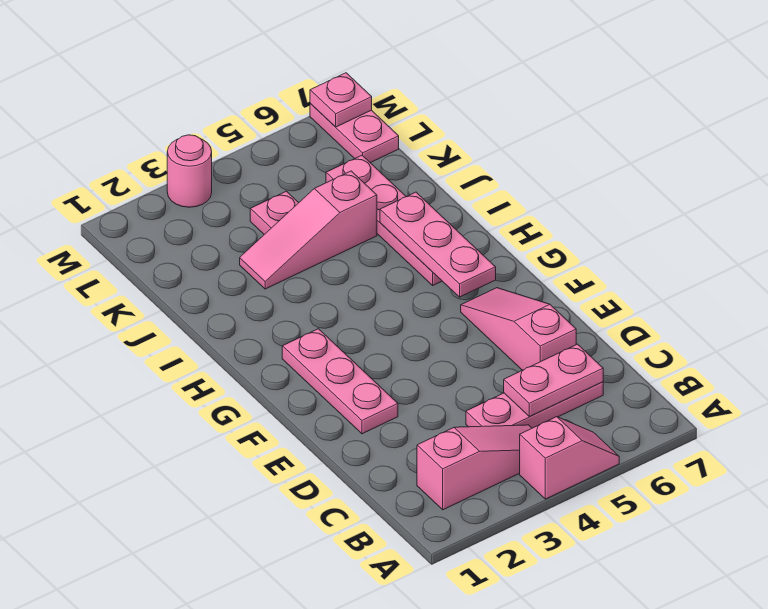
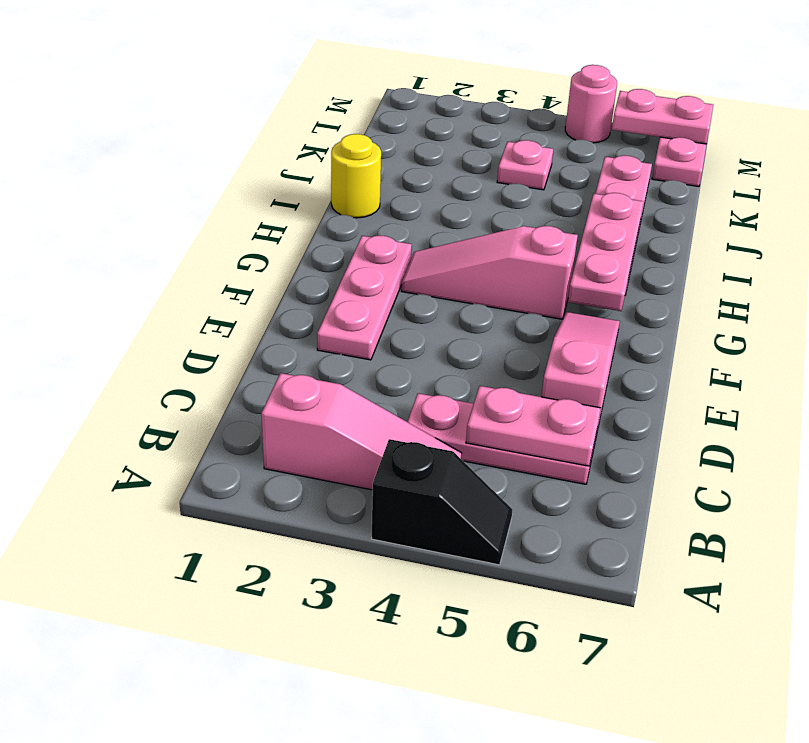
pink slope A4:A5 level 1 top 4 -> black slope A4:A5 level 1 top 4
none -> yellow round brick I1 level 1
pink slope J3:J5 level 1 top 5 -> pink slope G3:G5 level 1 top 5
pink round brick M3 level 1 -> pink round brick M5 level 1
pink plate M7 level 2 -> pink plate M6:M7 level 2

